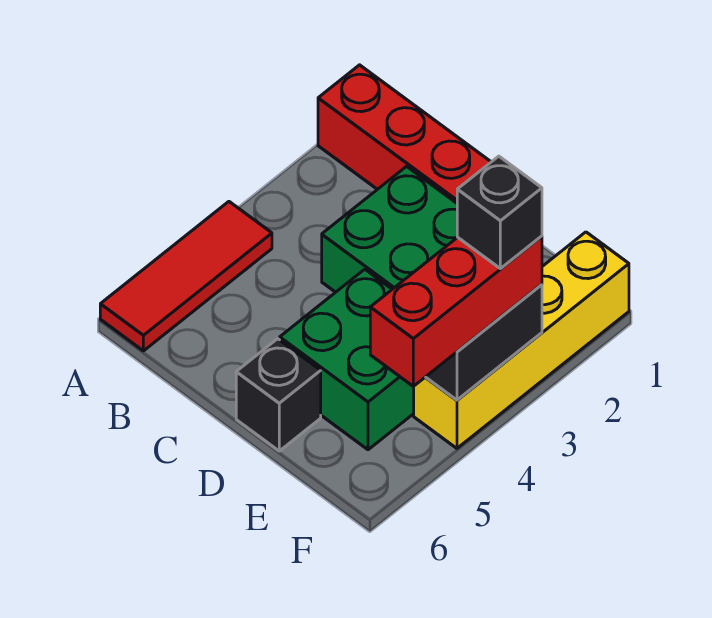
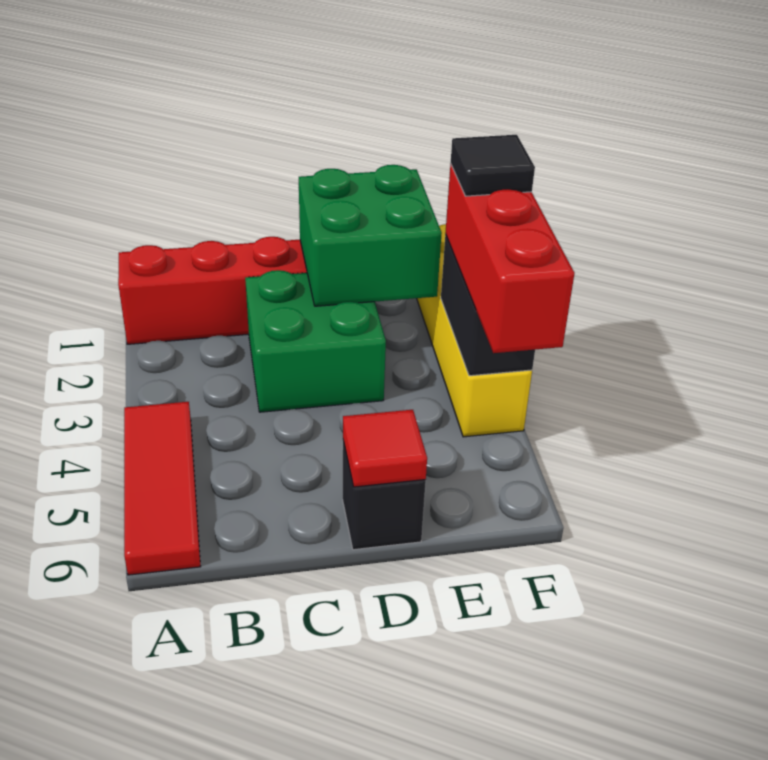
green brick D4:E5 level 1 -> green brick D1:E2 level 2
none -> red tile D6 level 2
black brick F3 level 4 -> black tile F3 level 4

